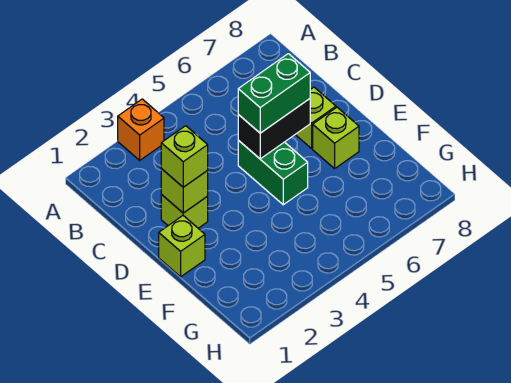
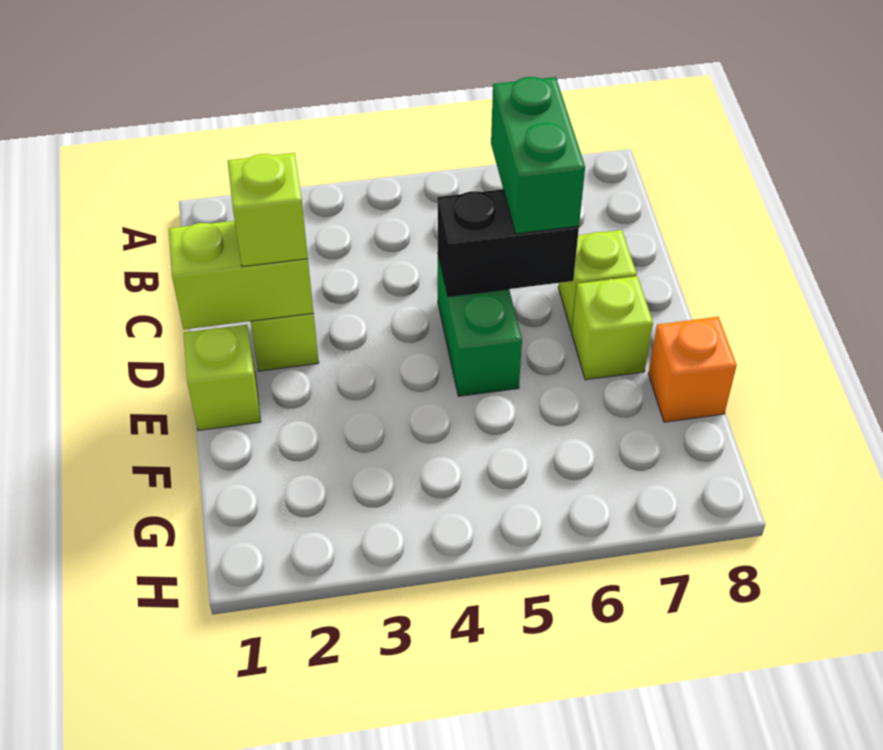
orange brick A3 level 1 -> orange brick F8 level 1
lime brick D2 level 2 -> lime brick D1:D2 level 2
green brick D5:D6 level 3 -> green brick C6:D6 level 3

